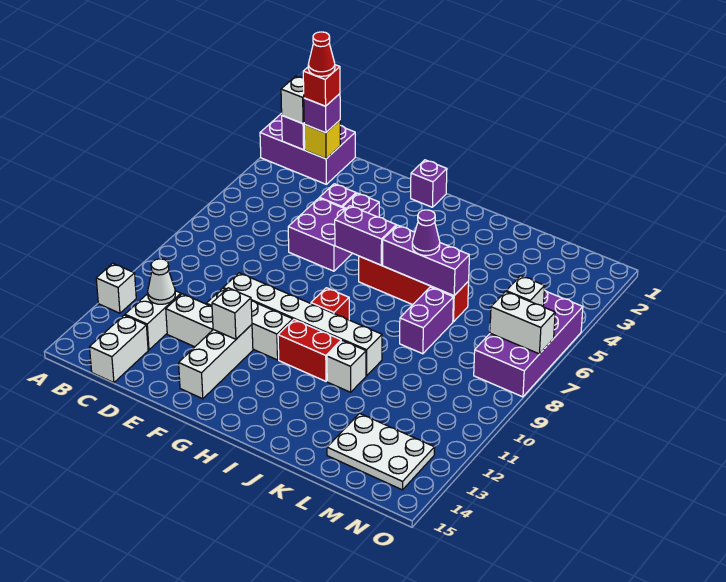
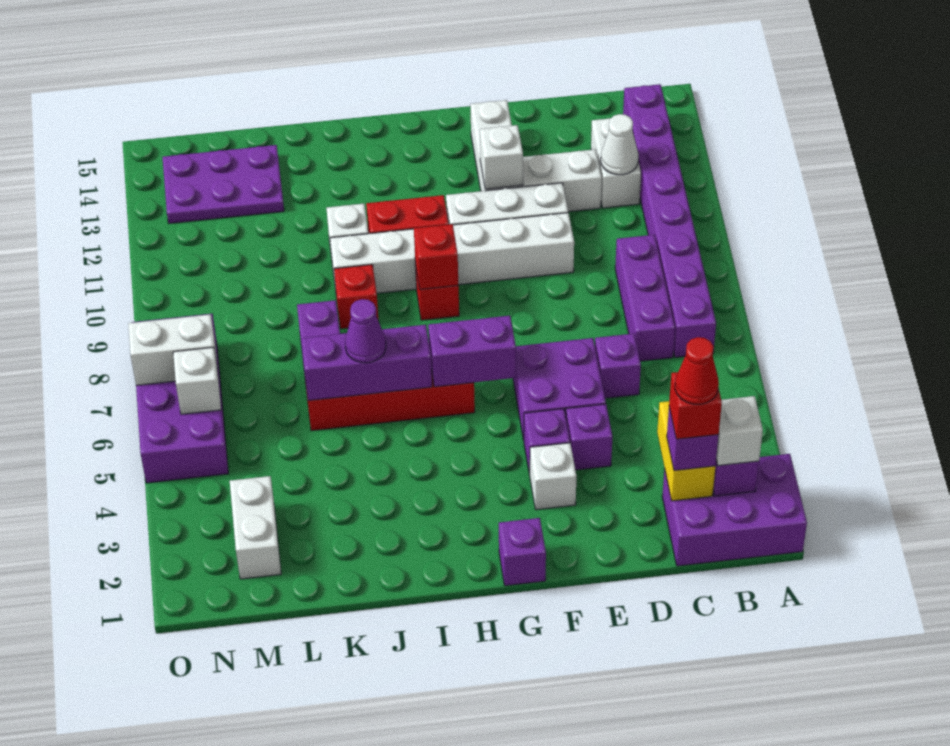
white brick A12 level 1 -> white brick F3 level 1
none -> purple brick B7:B14 level 1
yellow brick C2 level 2 -> yellow brick C2:C3 level 2
none -> purple brick C7:C9 level 1
white brick C14:C15 level 1 -> white brick M2:M3 level 1
none -> purple brick D6 level 1
none -> red brick H9 level 2
none -> red brick J9 level 1
white plate L13:N14 level 1 -> purple plate L13:N14 level 1

